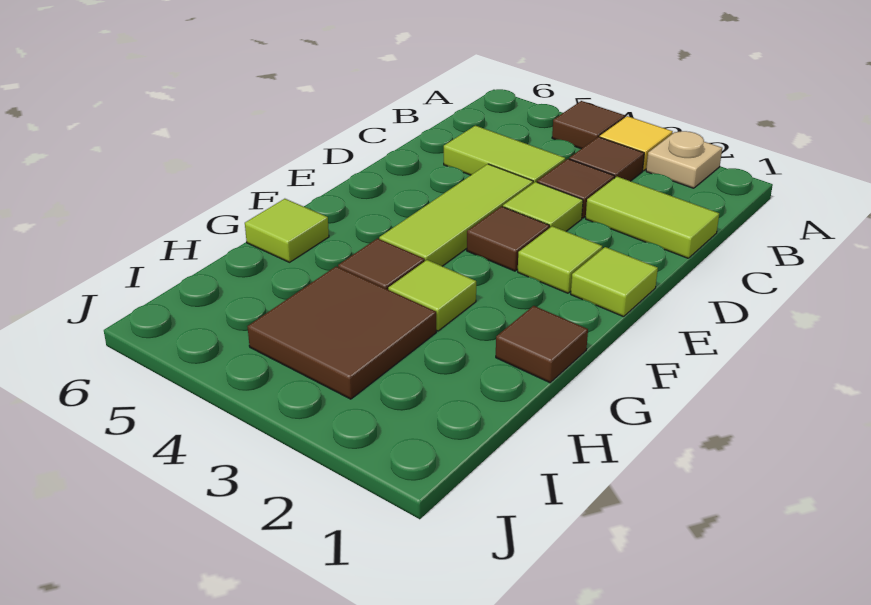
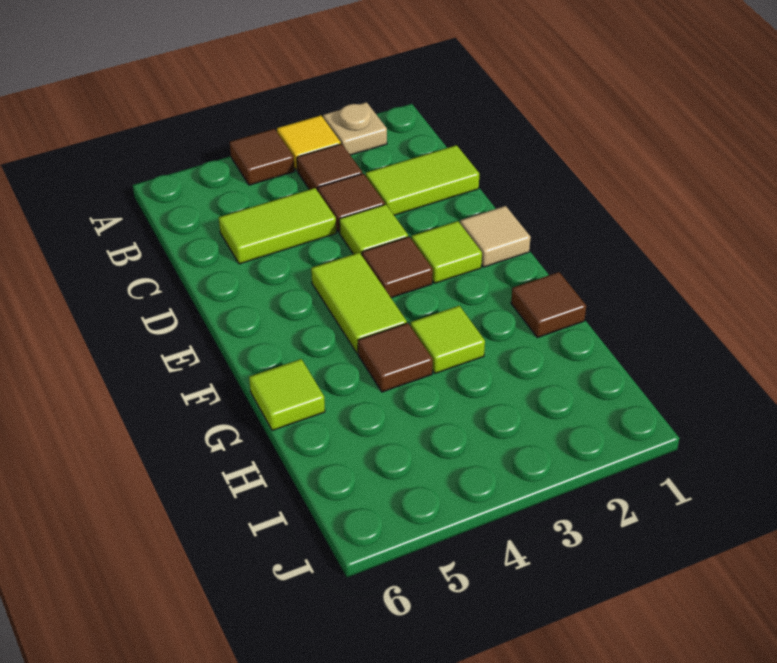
lime tile D4:F4 level 1 -> lime tile E4:F4 level 1
lime tile E1 level 1 -> tan tile E1 level 1
brown tile H3:I4 level 1 -> none

